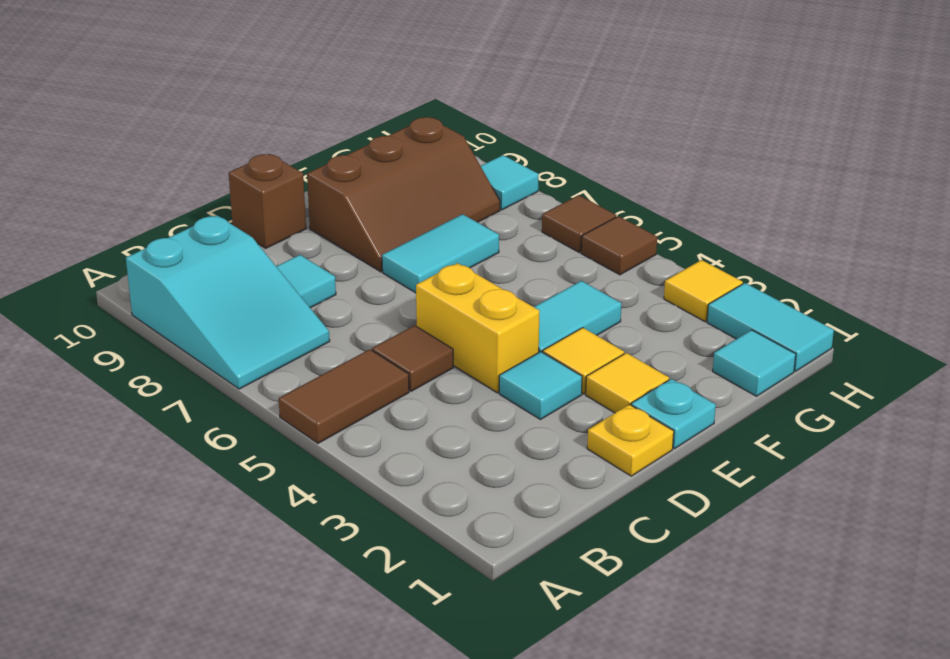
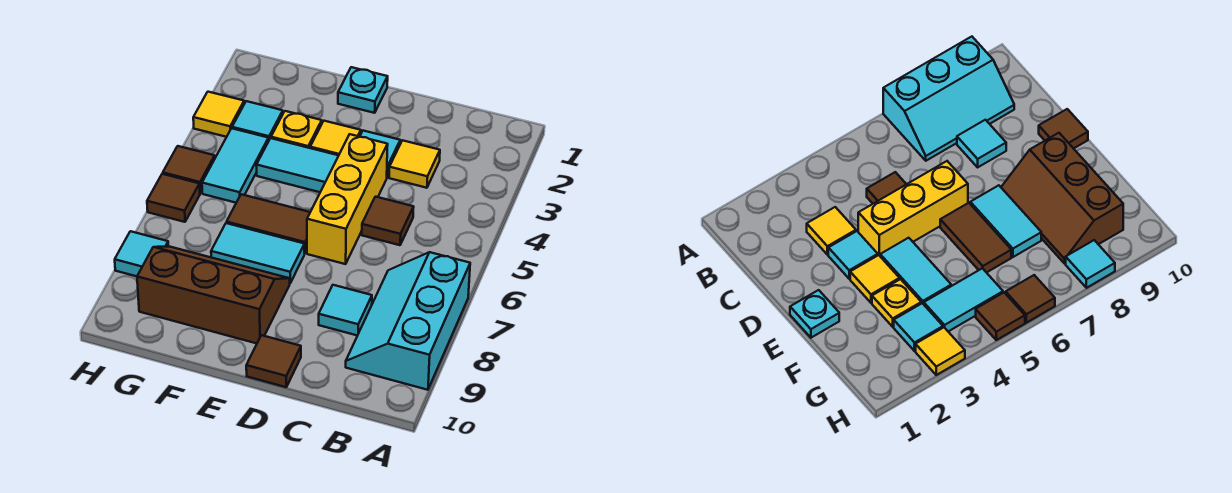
brown tile A5:B5 level 1 -> brown tile E6:F6 level 1
cyan slope A7:B9 level 1 top 9 -> cyan slope A7:B9 level 1 top A
yellow plate D1 level 1 -> yellow plate F3 level 1
yellow brick D4:D5 level 1 -> yellow brick D4:D6 level 1
brown brick D10 level 1 -> brown tile D10 level 1
yellow tile E2 level 1 -> yellow tile C3 level 1
cyan tile G1 level 1 -> cyan tile G3 level 1
cyan tile H1:H2 level 1 -> cyan tile G4:G5 level 1

